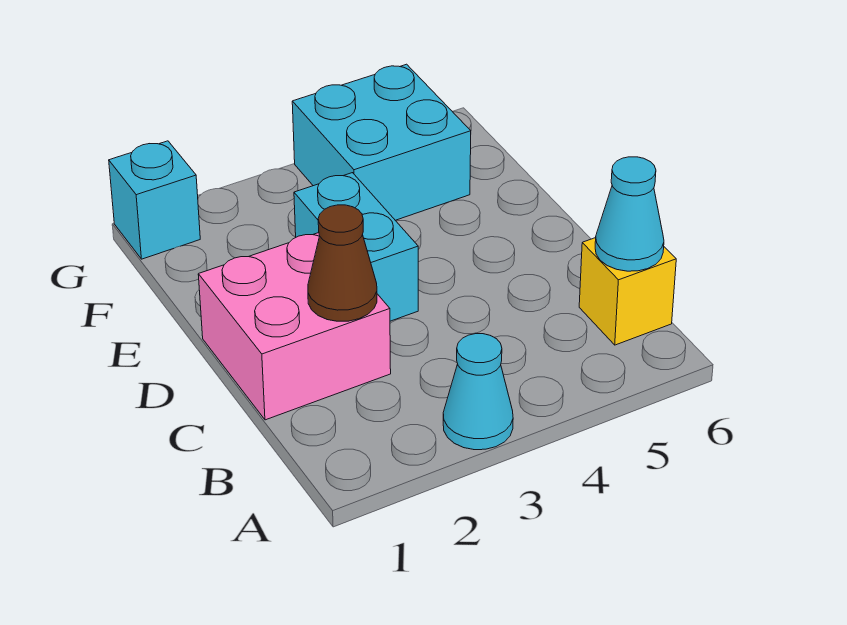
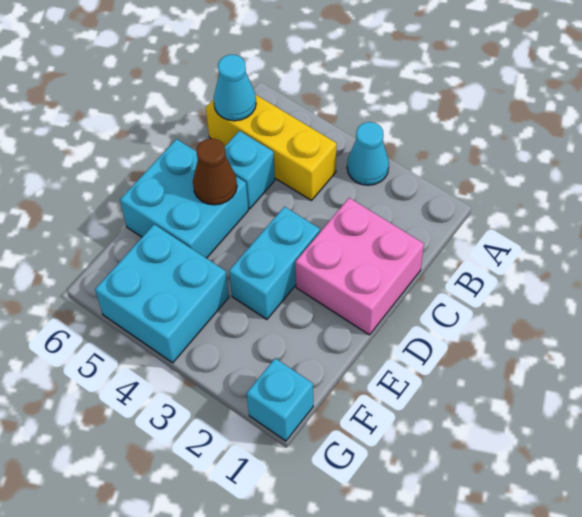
yellow brick B6 level 1 -> yellow brick B4:B6 level 1
brown cone C2 level 2 -> brown cone D5 level 2
none -> cyan brick C5 level 1
none -> cyan brick D5:E6 level 1

